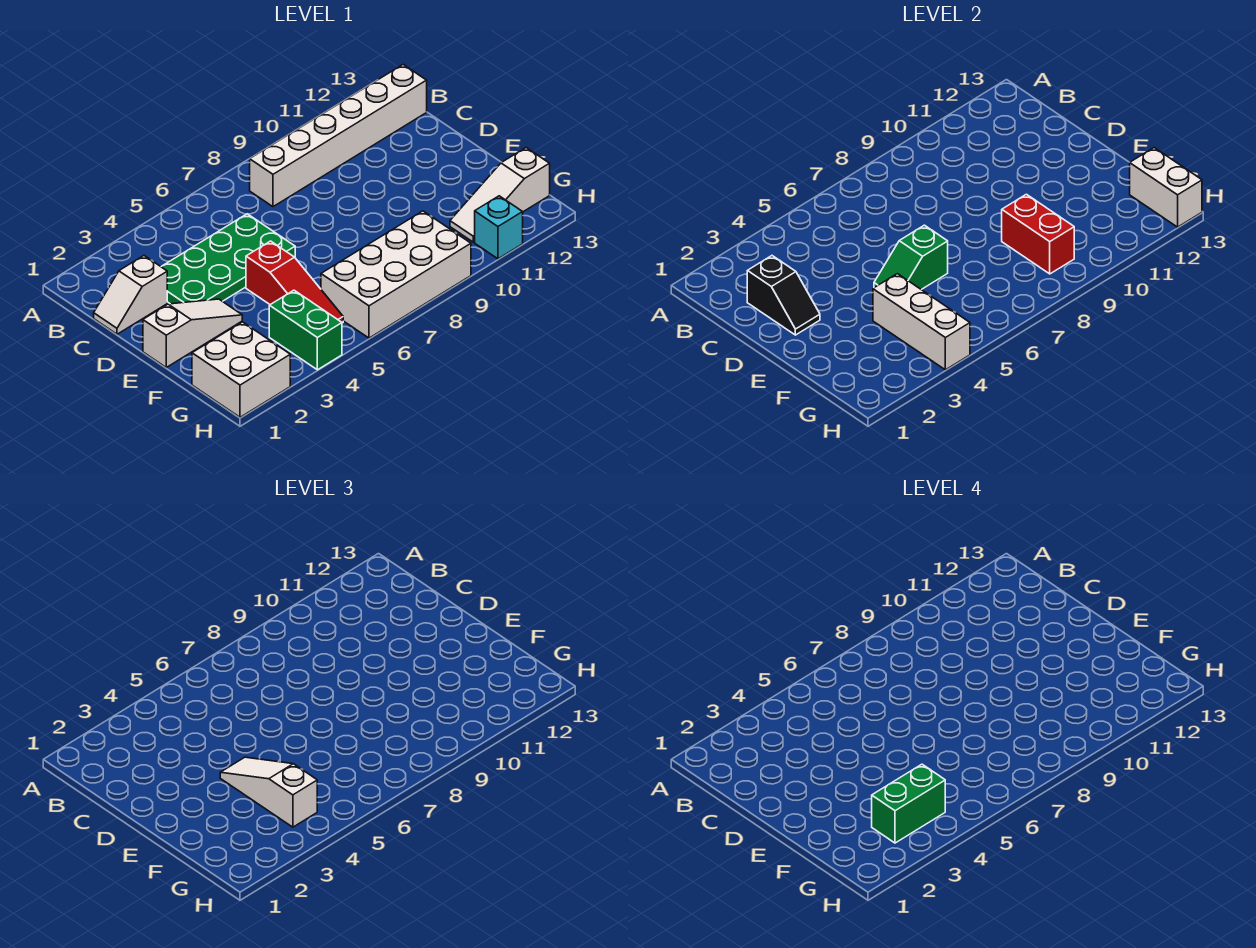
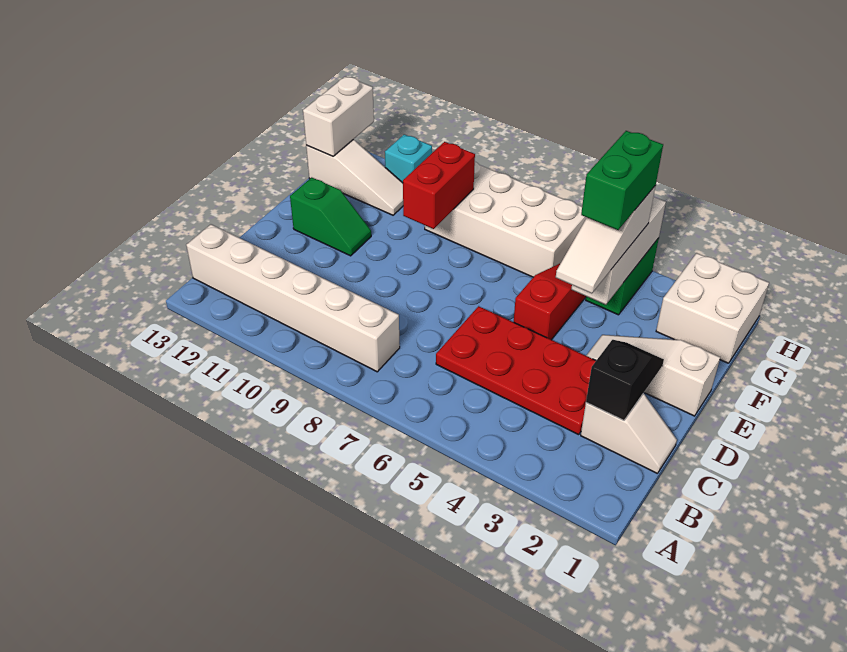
green plate C3:D6 level 1 -> red plate C3:D6 level 1
green slope E5:E6 level 2 top 6 -> green slope E11:E12 level 1 top 12
green brick G3:G4 level 4 -> green brick F4:G4 level 4

